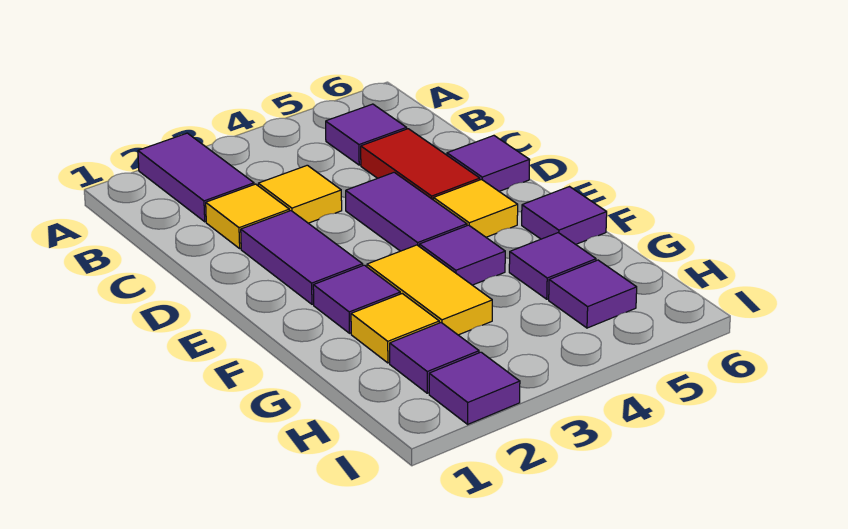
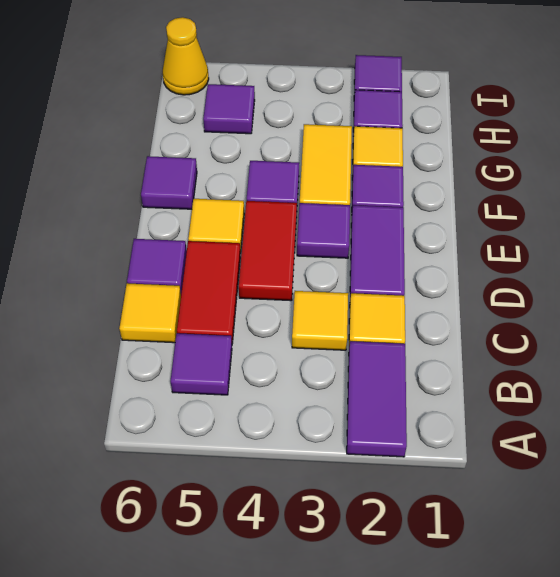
none -> yellow tile C6 level 1
purple tile D4:E4 level 1 -> red tile D4:E4 level 1
purple tile G5 level 1 -> purple tile E3 level 1
none -> yellow cone I6 level 1

